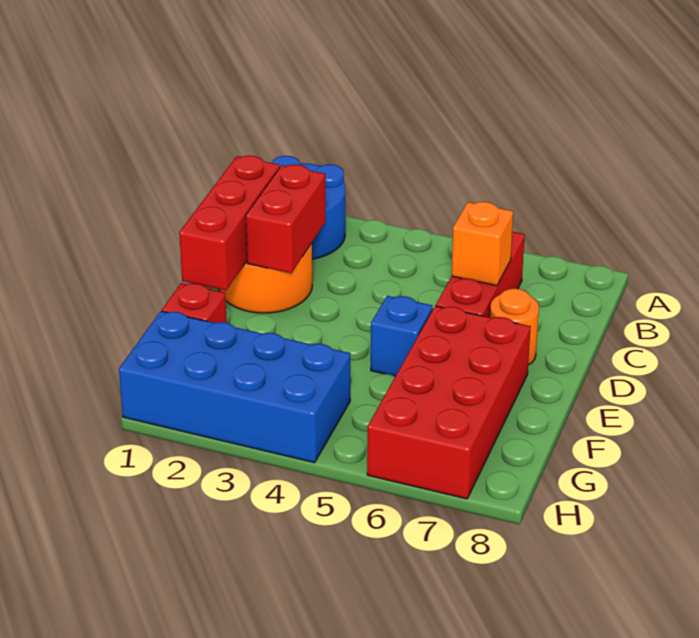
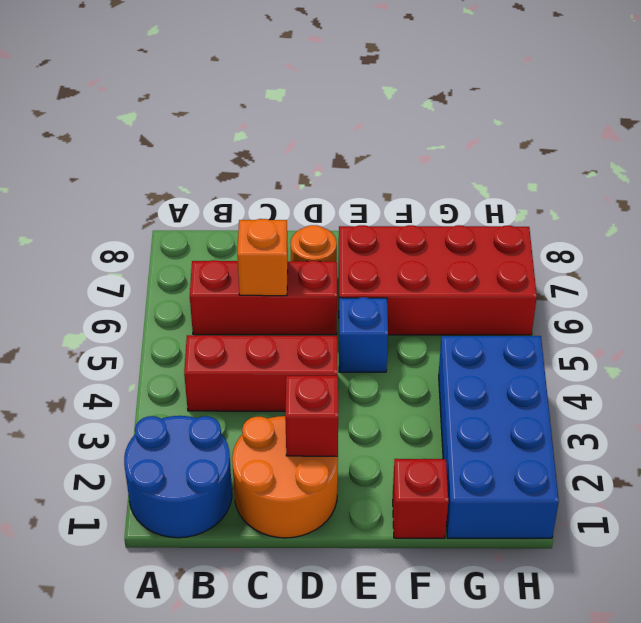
red brick C1:E1 level 2 -> red brick B4:D4 level 1
red brick C2:D2 level 2 -> red brick D2 level 2

